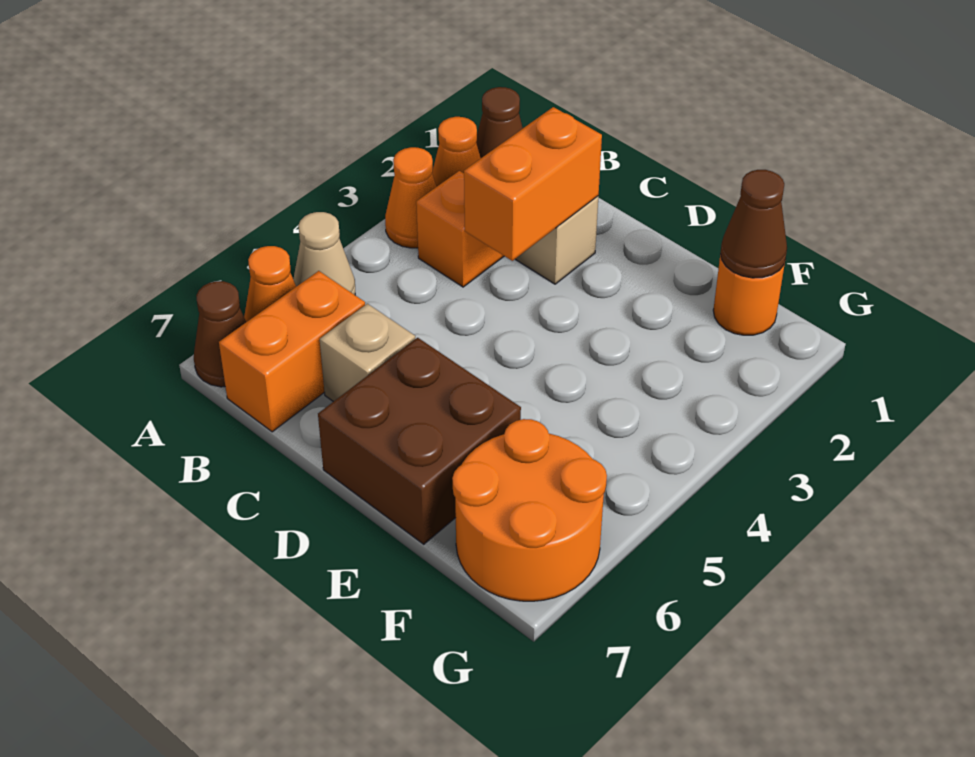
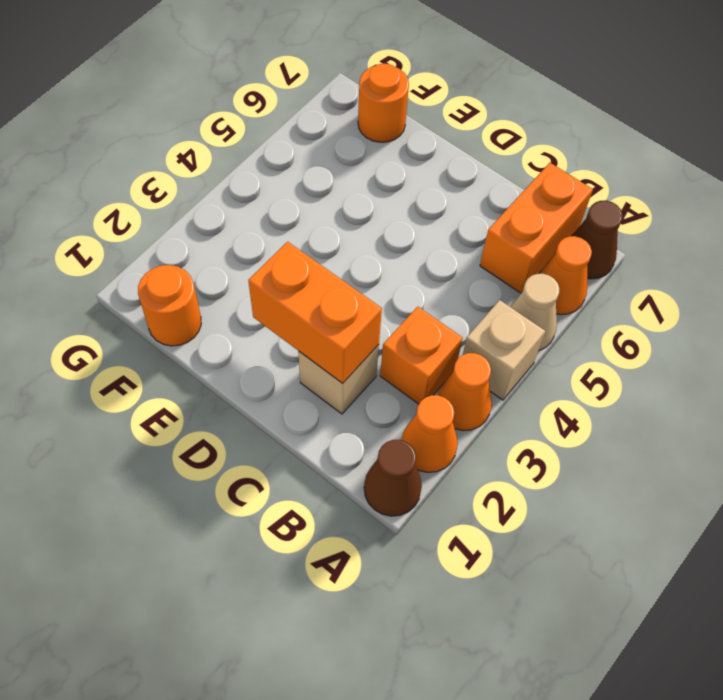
orange brick C2:C3 level 2 -> orange brick C2:D2 level 2
tan brick C6 level 1 -> tan brick A4 level 1
brown brick D6:E7 level 1 -> none
brown cone F1 level 2 -> none
orange round brick F6:G7 level 1 -> orange round brick F7 level 1

